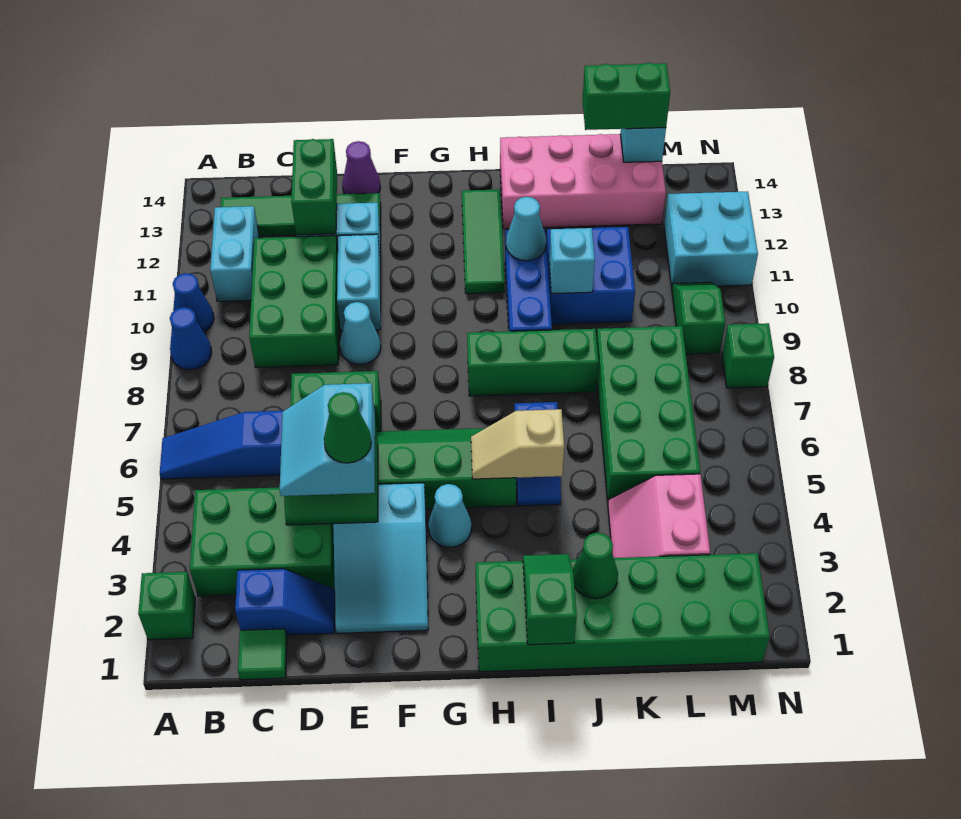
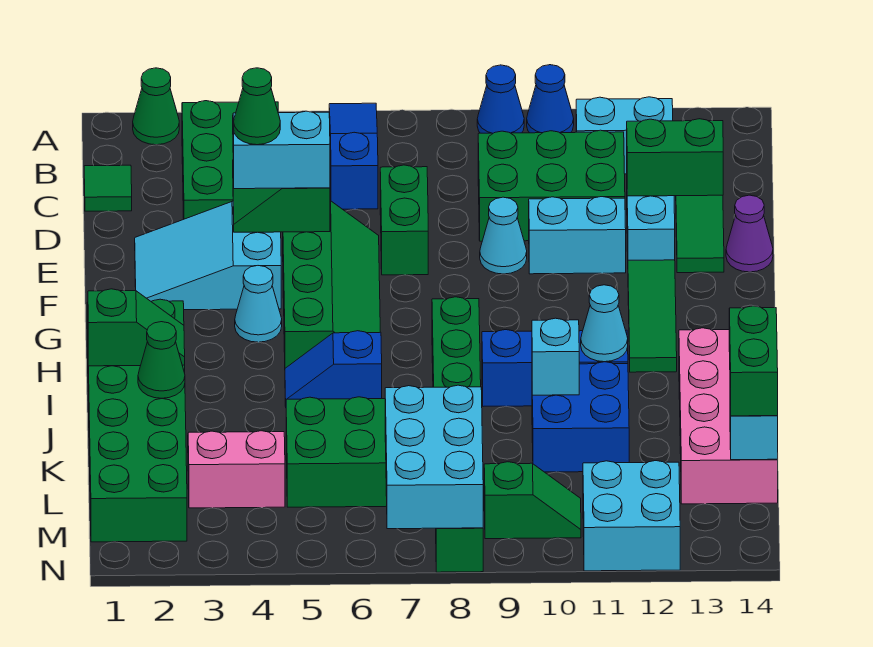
green brick A2 level 1 -> green cone A2 level 1
blue slope C2:D2 level 1 top C -> none
tan slope H5:I5 level 2 top I -> none
green tile H11:H13 level 1 -> green tile F12:H12 level 1
none -> cyan brick L7:N8 level 2

